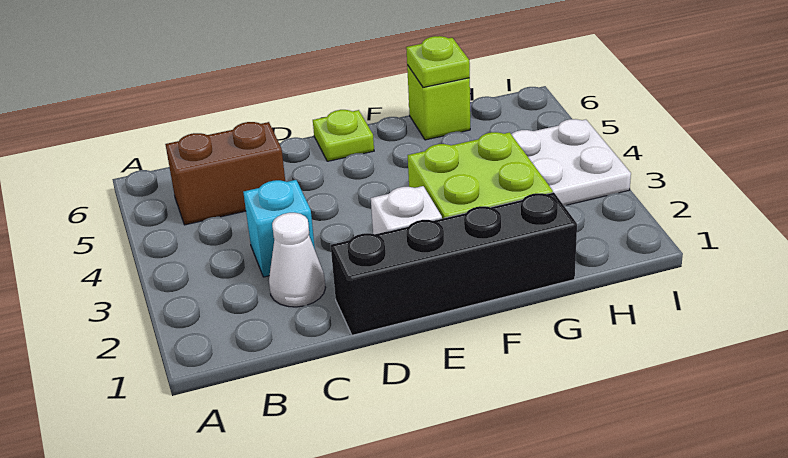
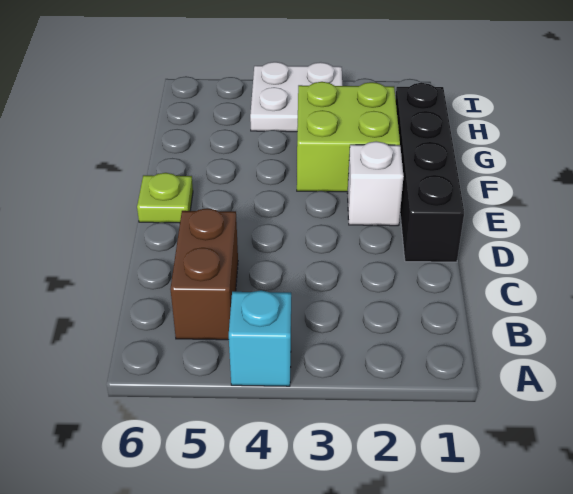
white cone C2 level 1 -> none
cyan brick C3 level 1 -> cyan brick A4 level 1
lime brick G6 level 1 -> none
lime plate G6 level 2 -> none

